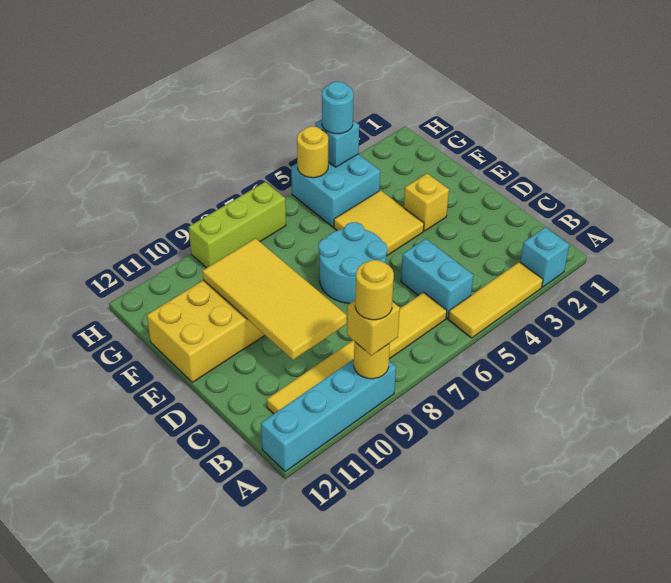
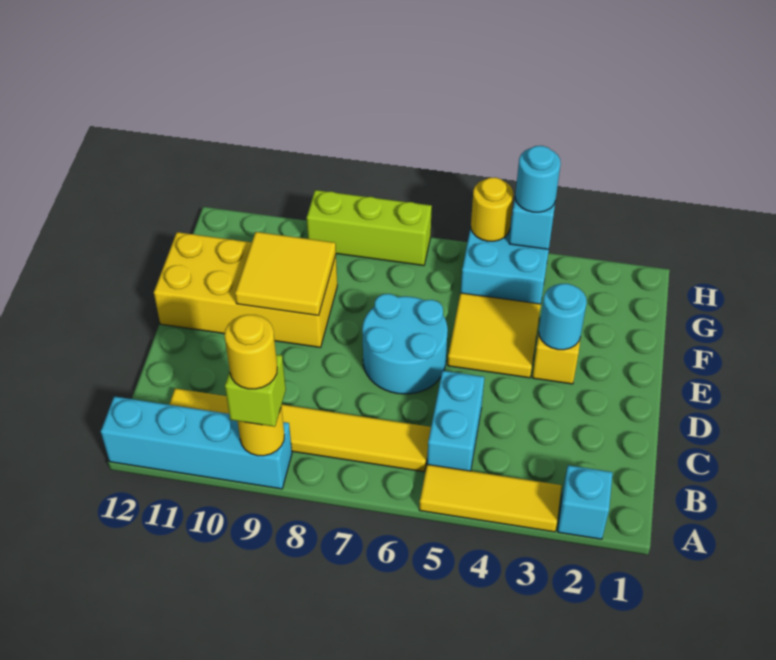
yellow brick A9 level 3 -> lime brick A9 level 3
yellow tile C9:F10 level 2 -> yellow tile E9:F10 level 2
none -> cyan round brick E3 level 2

